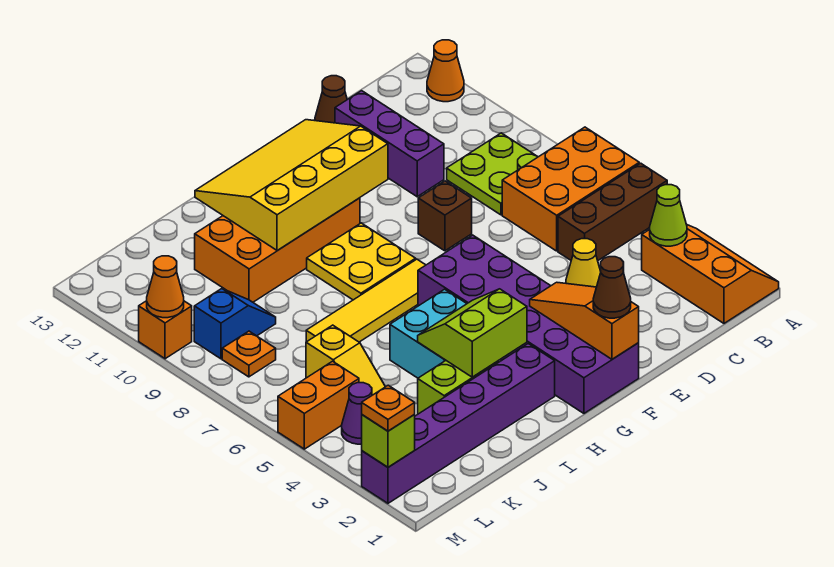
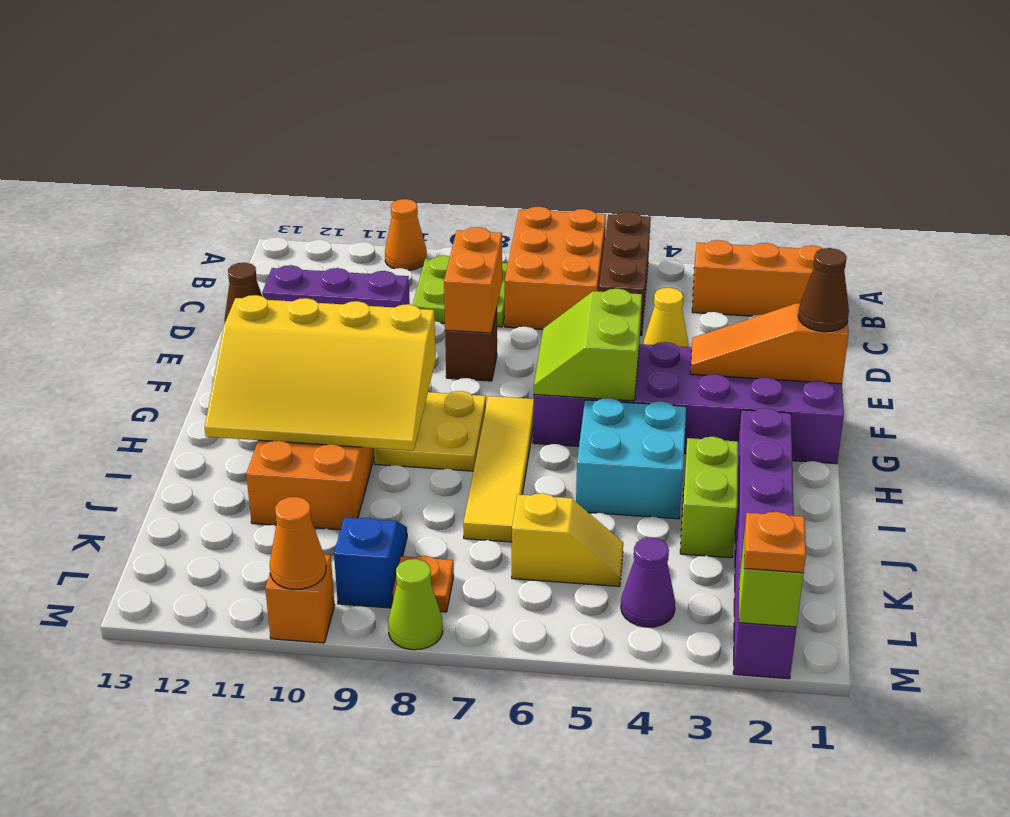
orange cone A12 level 1 -> orange cone A10 level 1
lime cone B3 level 2 -> lime cone M8 level 1
yellow slope F10:I12 level 2 top 10 -> yellow slope G9:I12 level 2 top G
lime slope H3:I4 level 2 top 3 -> lime slope F5:G6 level 2 top 5
orange brick L5:M5 level 1 -> orange brick D8:E8 level 2

